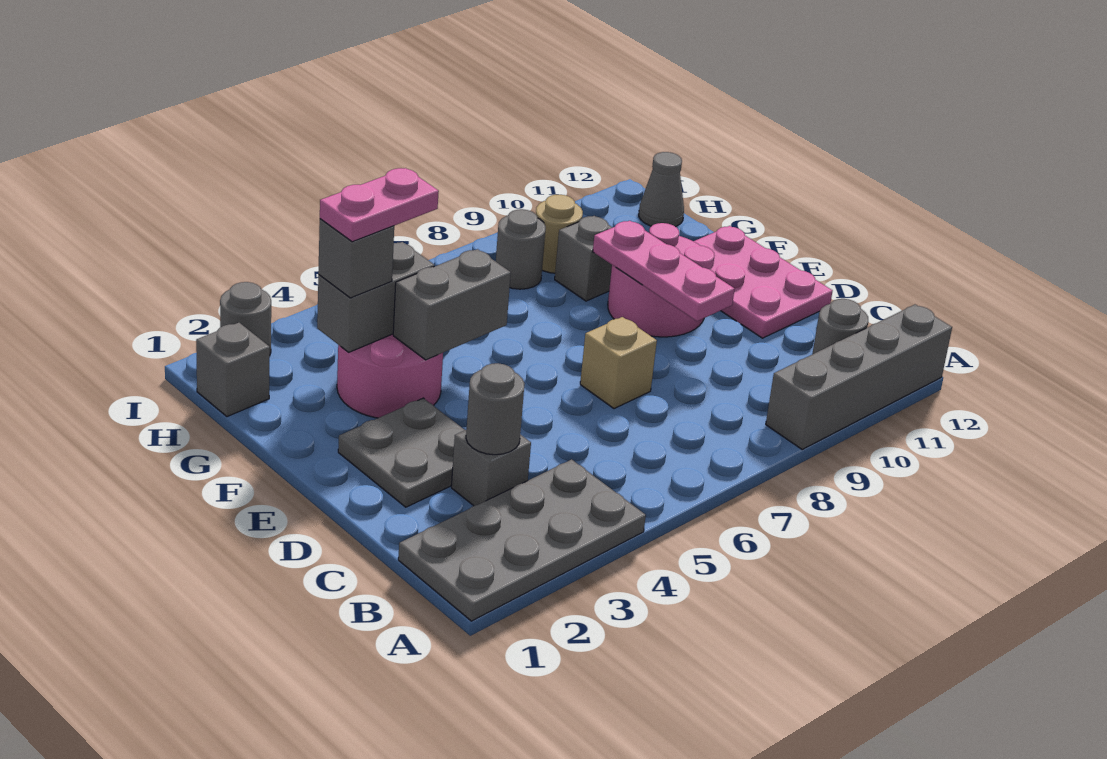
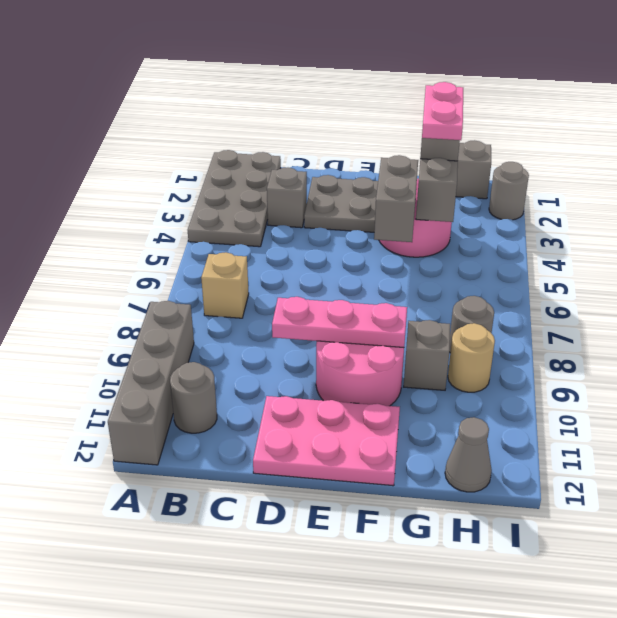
grey round brick C3 level 2 -> none
tan brick D7 level 1 -> tan brick B7 level 1

